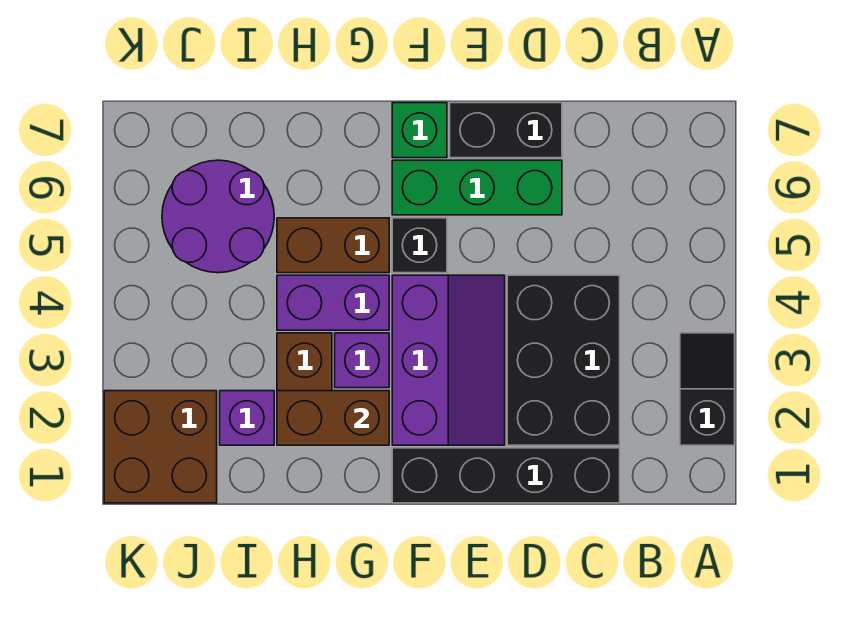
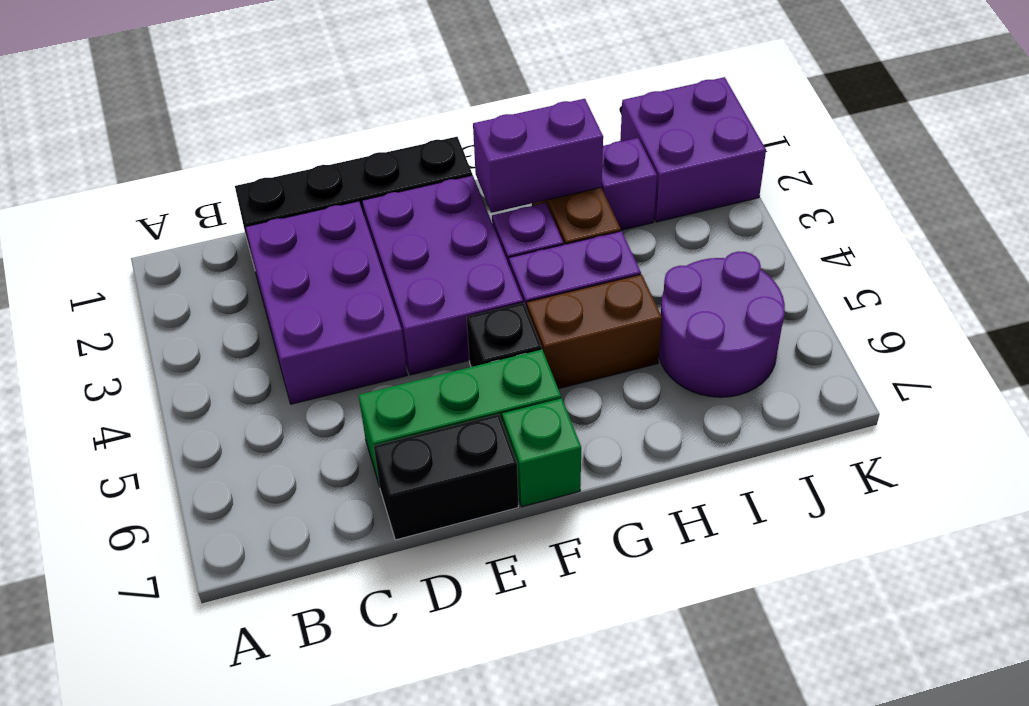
black slope A2:A3 level 1 top 2 -> none
black brick C2:D4 level 1 -> purple brick C2:D4 level 1
purple slope E2:F4 level 1 top F -> purple brick E2:F4 level 1
brown brick G2:H2 level 2 -> purple brick G2:H2 level 2
brown brick J1:K2 level 1 -> purple brick J1:K2 level 1

